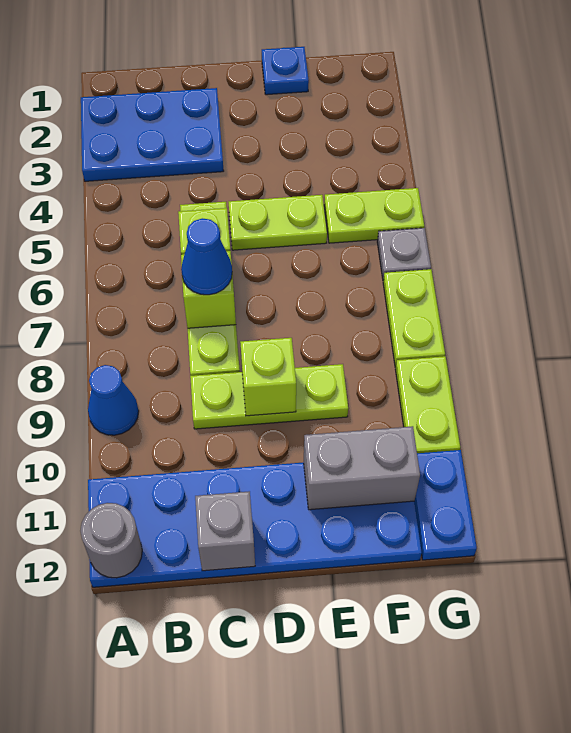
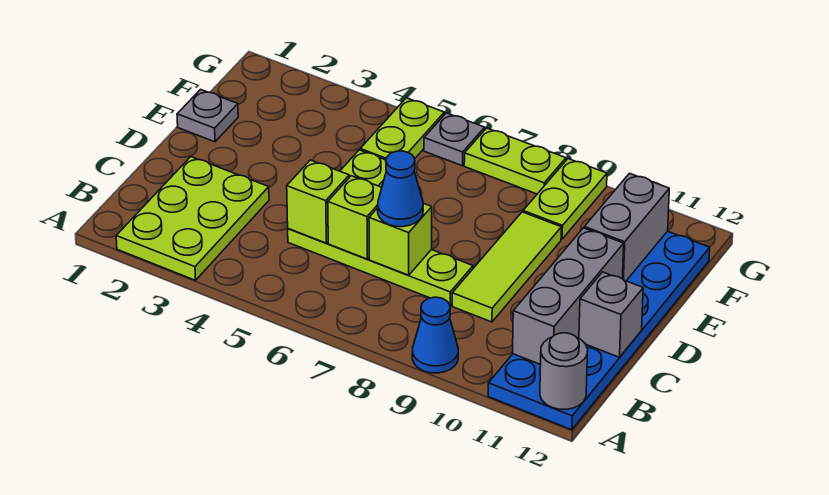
blue plate A2:C3 level 1 -> lime plate A2:C3 level 1
none -> grey brick B11:D11 level 2
lime plate C9:E9 level 1 -> lime tile C9:E9 level 1
lime brick D9 level 2 -> lime brick C5 level 2
blue plate E1 level 1 -> grey plate E1 level 1
lime plate G9:G10 level 1 -> lime plate F9:G9 level 1
blue plate G11:G12 level 1 -> none

